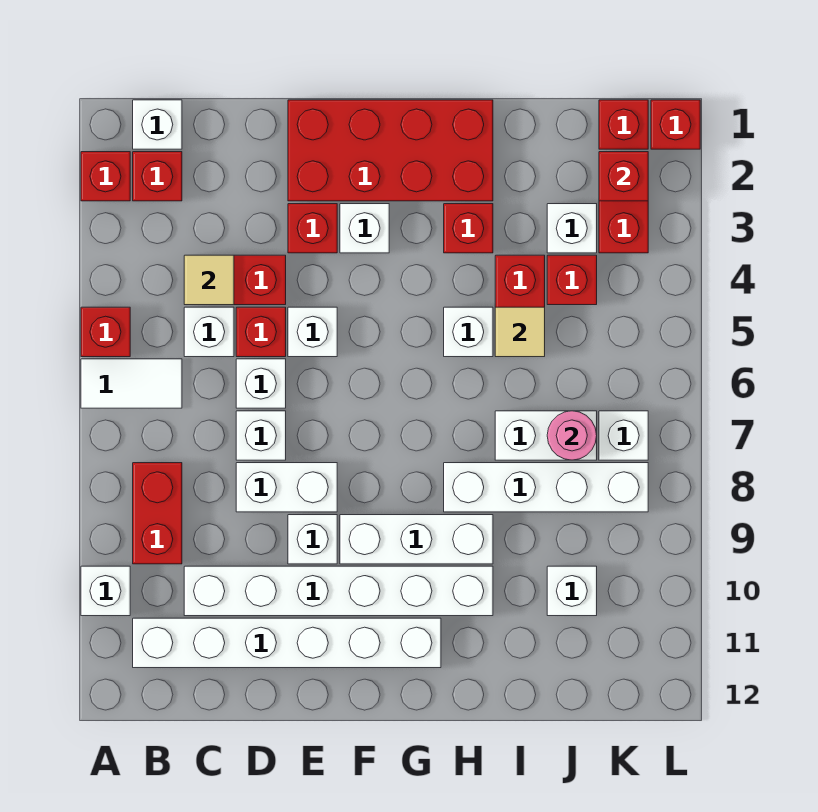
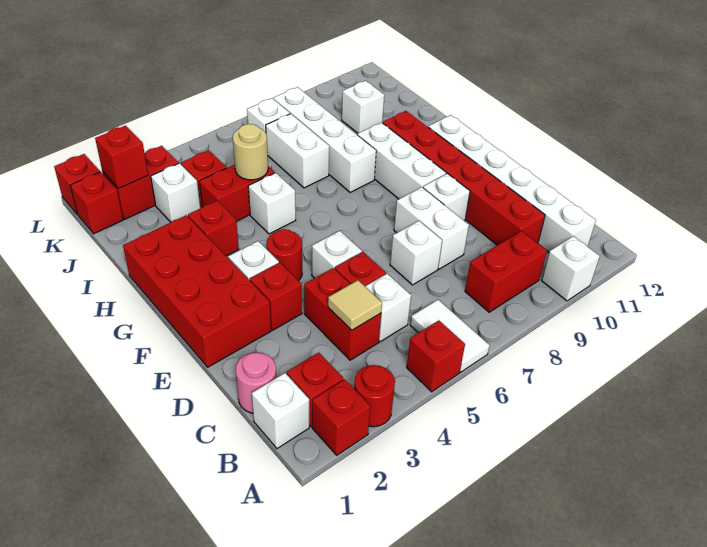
none -> red round brick A3 level 1
white brick C10:H10 level 1 -> red brick C10:H10 level 1
white brick D6 level 1 -> none
none -> red round brick F4 level 1
tan tile I5 level 2 -> tan round brick I5 level 2
pink round brick J7 level 2 -> pink round brick C1 level 1

